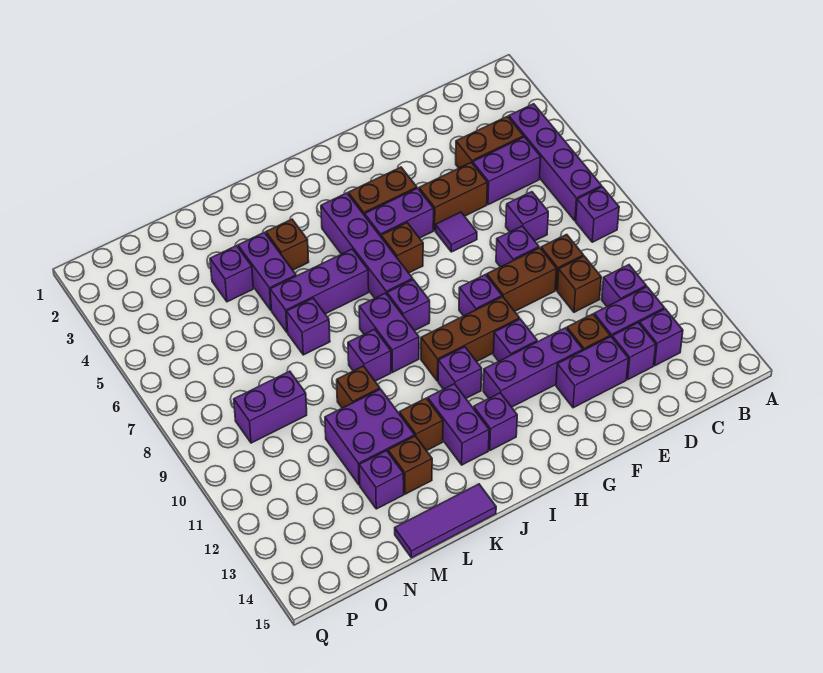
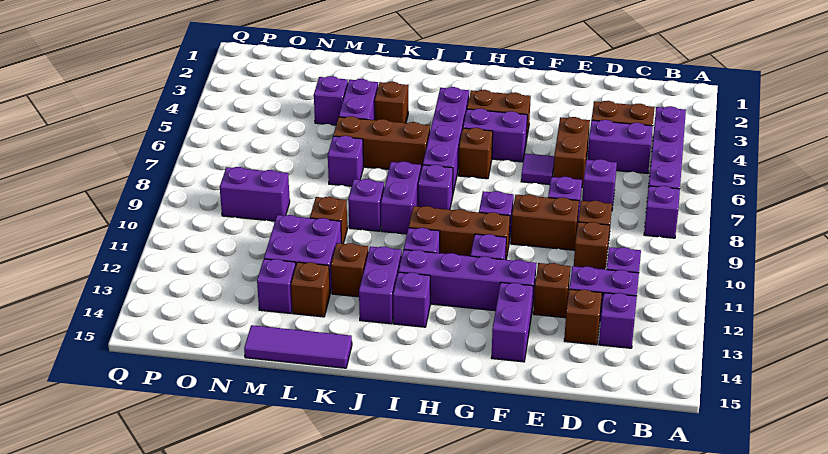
purple brick D13 level 1 -> brown brick D13 level 1
brown brick E5:F5 level 1 -> brown brick E5:E6 level 1
purple brick E13:F13 level 1 -> purple brick F13:F14 level 1
purple brick F12:H12 level 1 -> purple brick F12:I12 level 1
purple brick J6:L6 level 1 -> brown brick J6:L6 level 1

